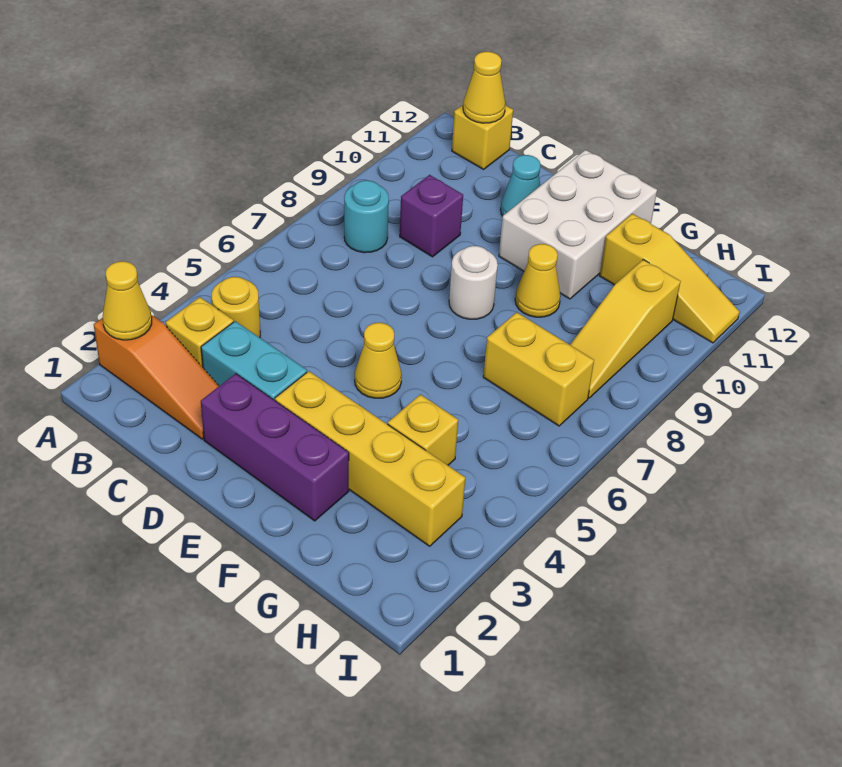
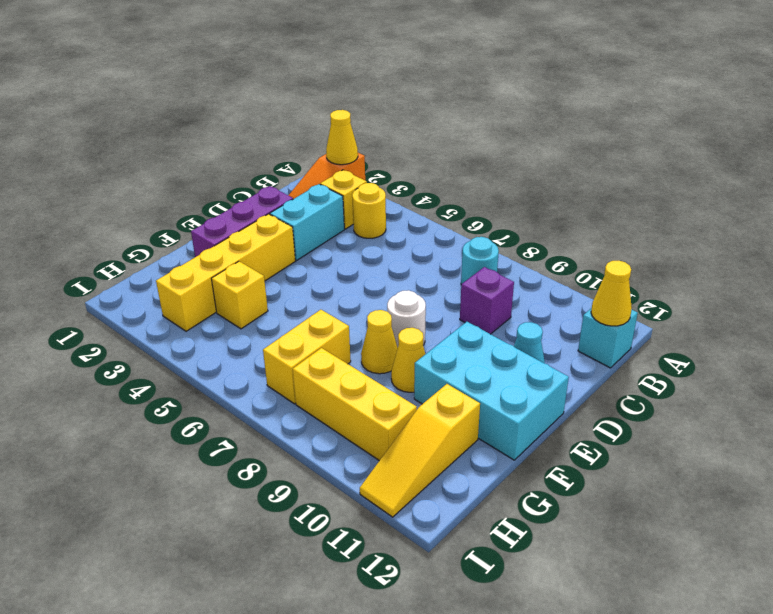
yellow brick B12 level 1 -> cyan brick B12 level 1
yellow cone E5 level 1 -> yellow cone F8 level 1
white brick E10:F12 level 1 -> cyan brick E10:F12 level 1
yellow slope H8:H10 level 1 top 10 -> yellow brick H8:H10 level 1

